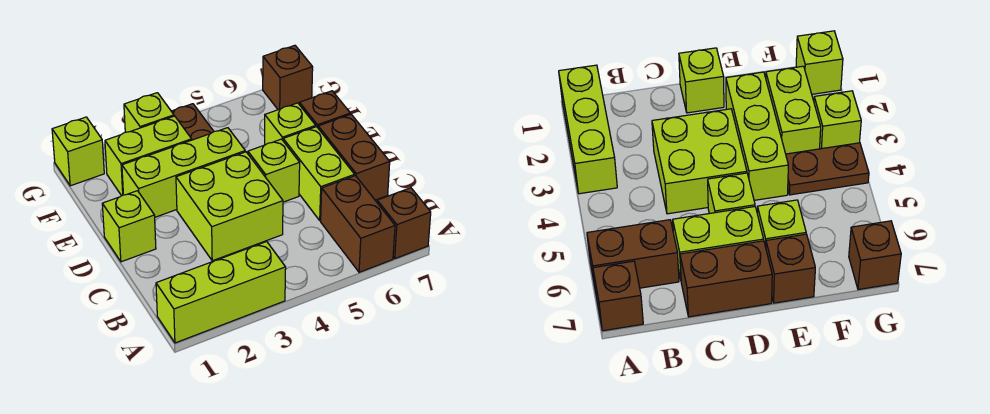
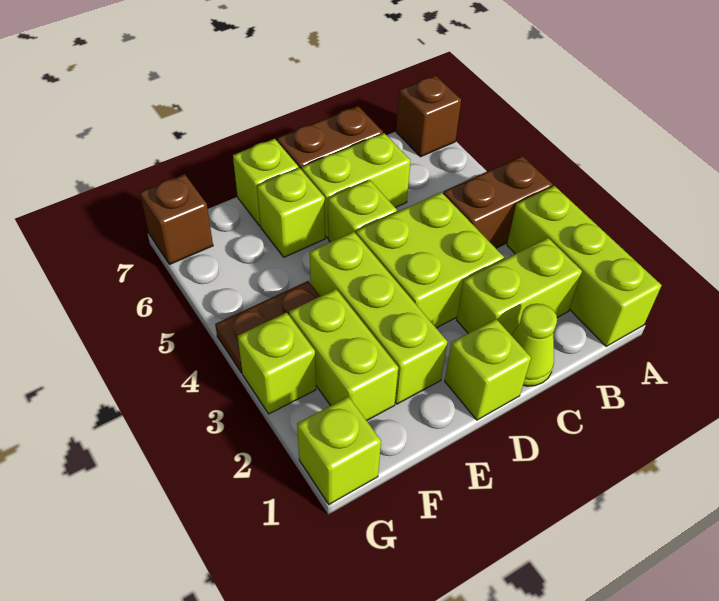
brown brick A6:B6 level 1 -> brown brick A4:B4 level 1
none -> lime brick B2:C2 level 1
none -> lime cone C1 level 1
brown brick E7 level 1 -> lime brick E7 level 1

